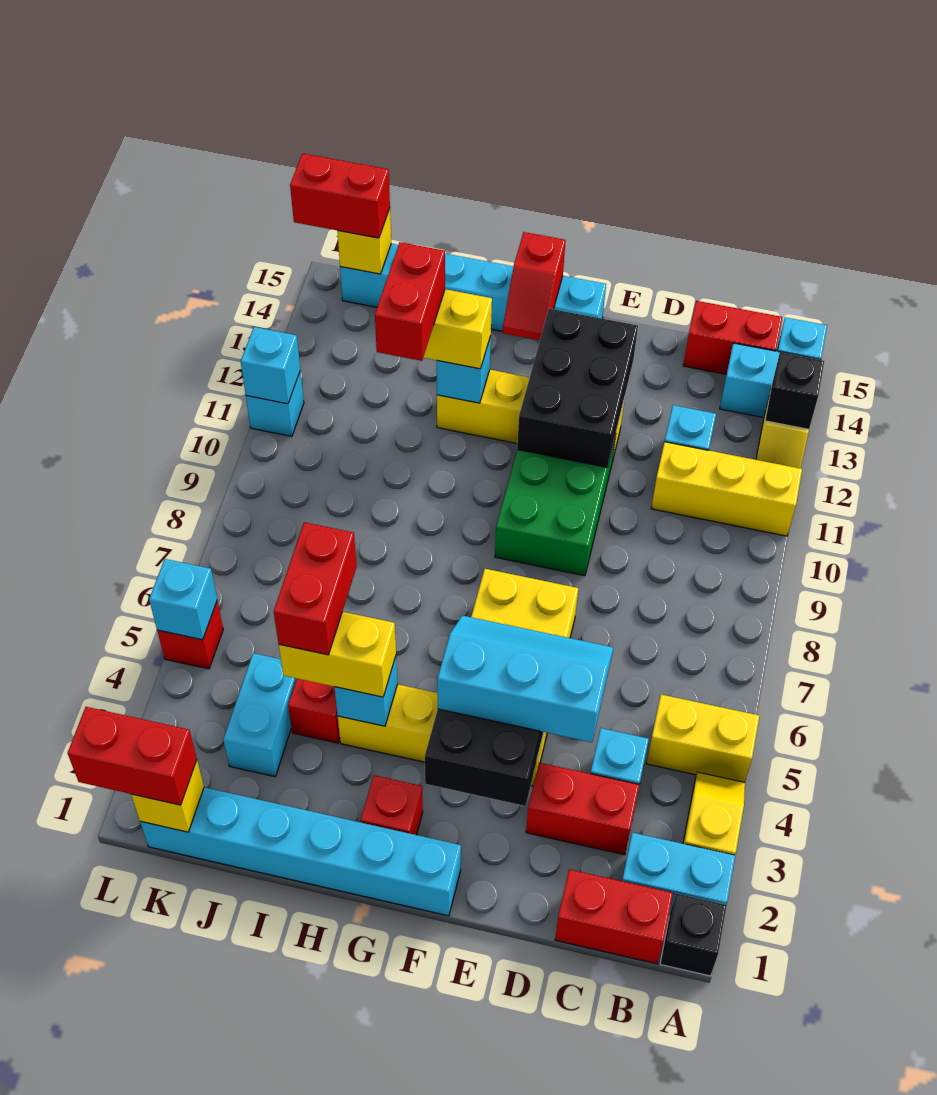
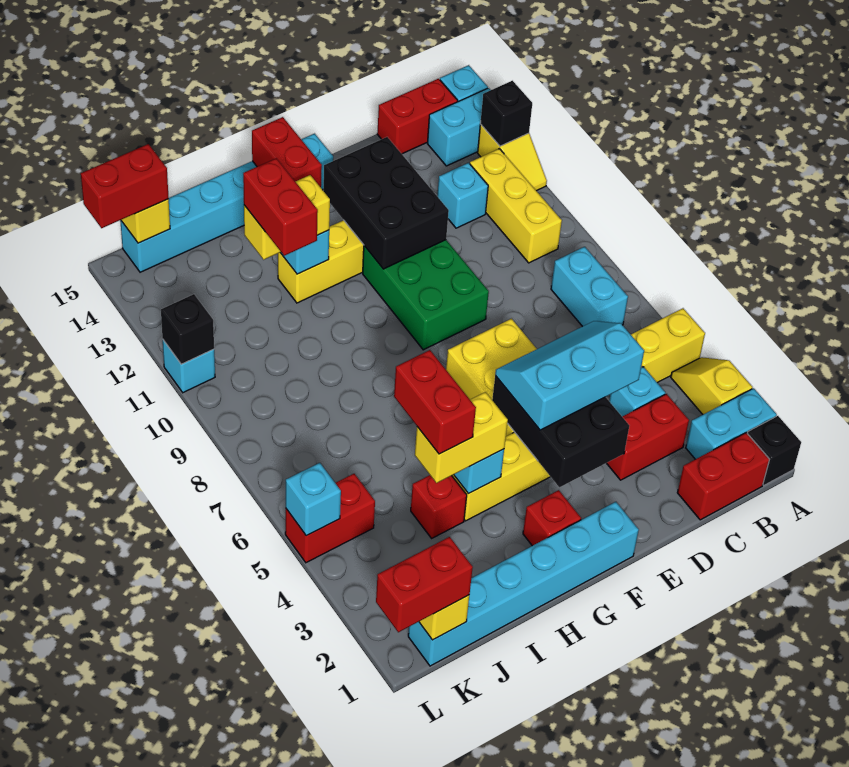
yellow brick A11:C11 level 1 -> yellow brick B10:B12 level 1
red slope G14:G15 level 2 top 15 -> red brick G14:G15 level 2
cyan brick J3:J4 level 1 -> cyan brick B7:B8 level 1
red brick L5 level 1 -> red brick K5:L5 level 1
cyan brick L11 level 2 -> black brick L11 level 2

